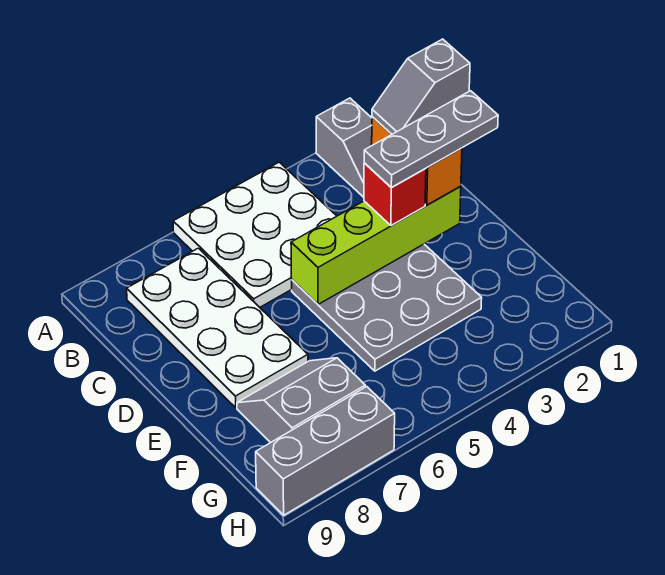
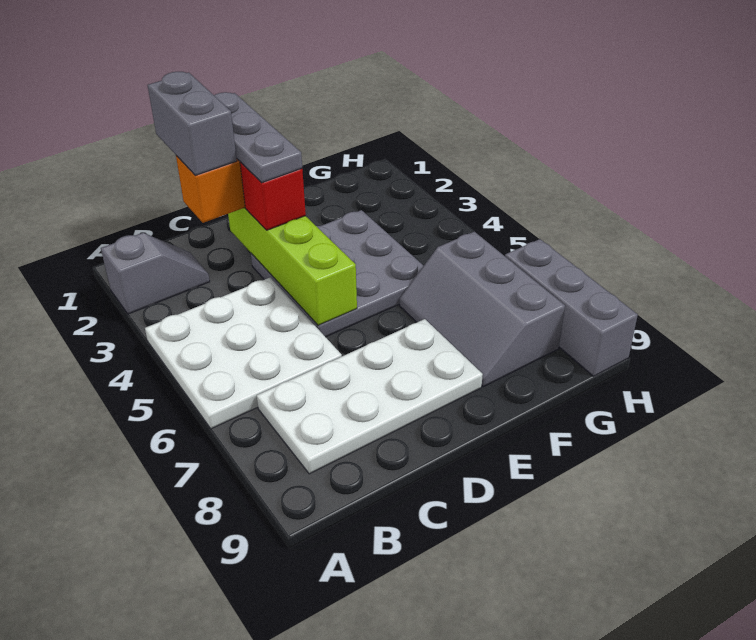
grey slope C1:C2 level 4 top 1 -> grey brick C1:C2 level 4
grey slope F7:G8 level 1 top G -> grey slope F6:G8 level 1 top G

